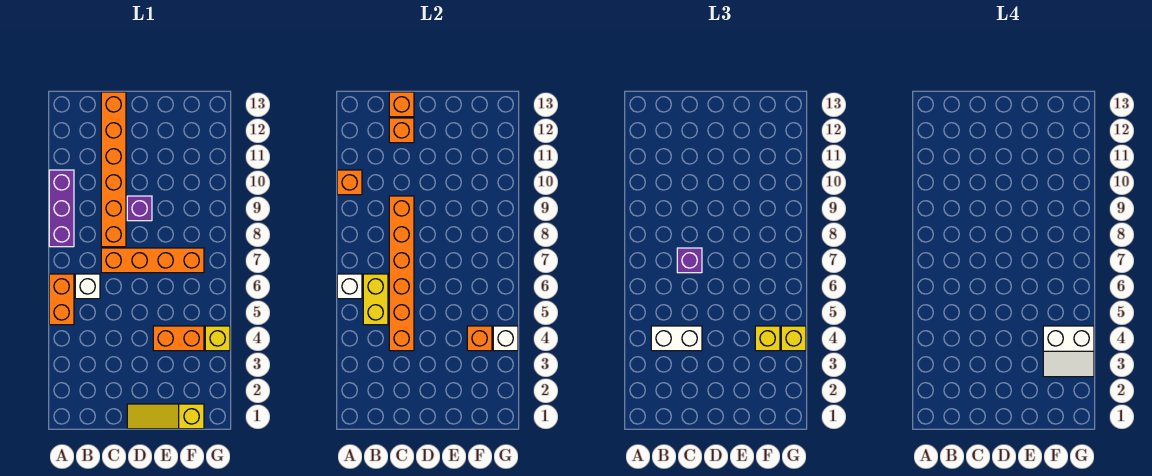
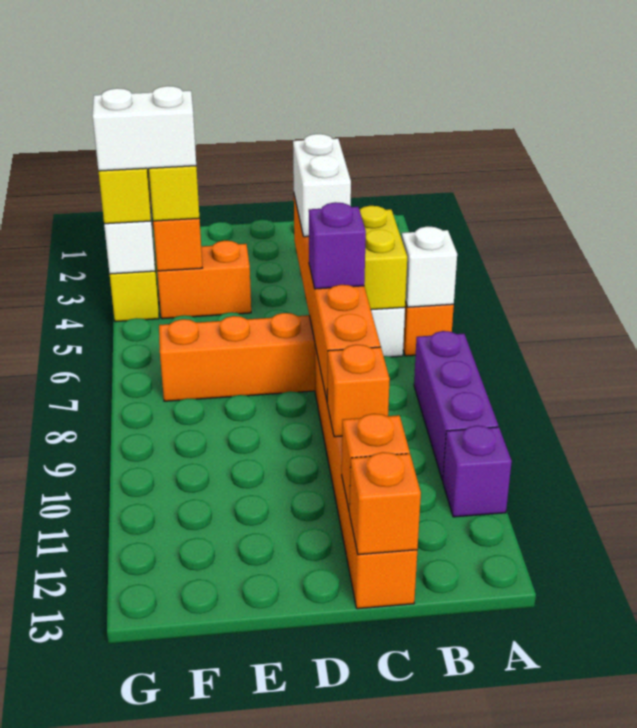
orange brick A10 level 2 -> orange brick C10 level 2
white brick B4:C4 level 3 -> white brick C4:C5 level 3
yellow slope D1:F1 level 1 top F -> none
purple brick D9 level 1 -> purple brick A11 level 1

